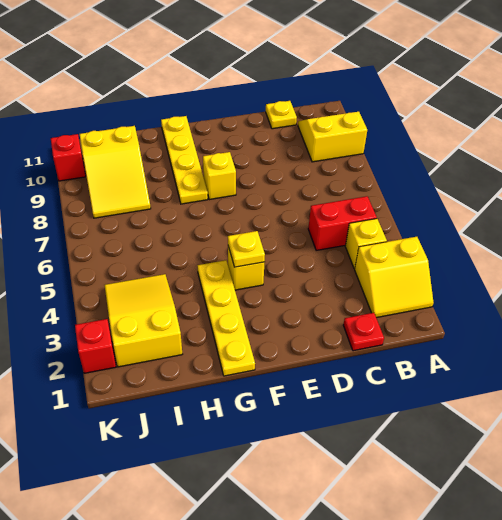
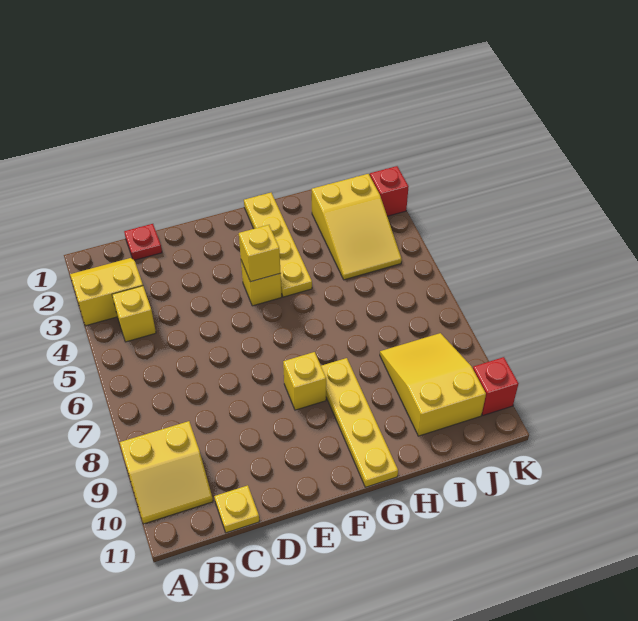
red brick B5:C5 level 1 -> none
yellow plate F4 level 2 -> yellow brick F4 level 2

